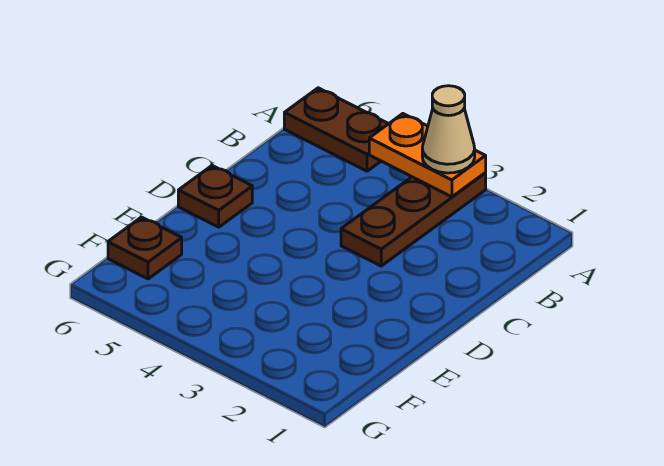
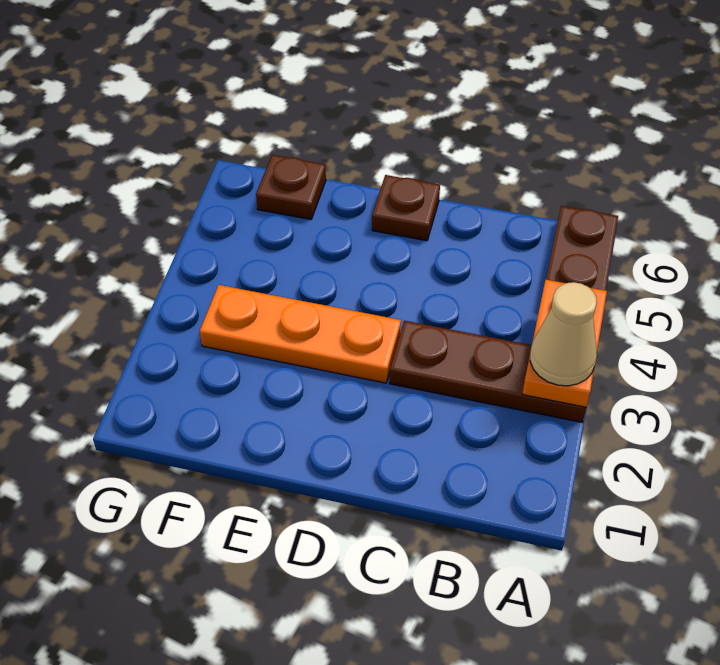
none -> orange plate D3:F3 level 1

